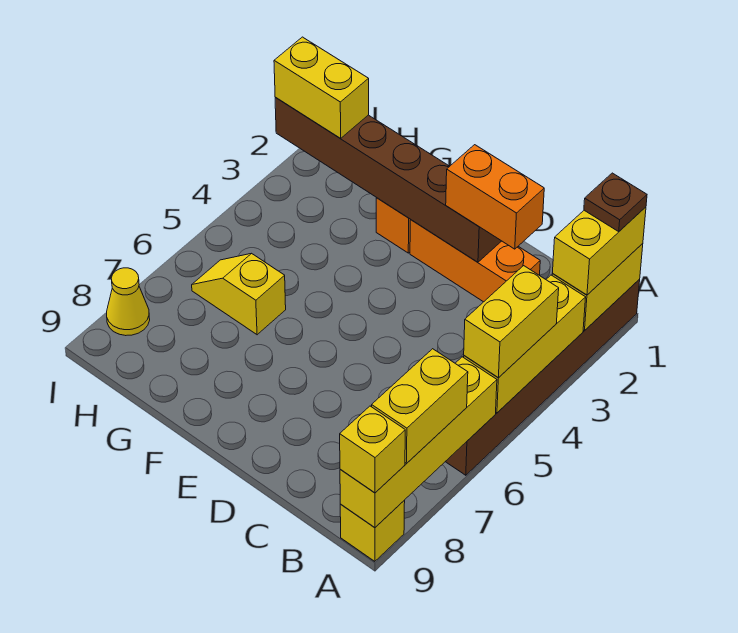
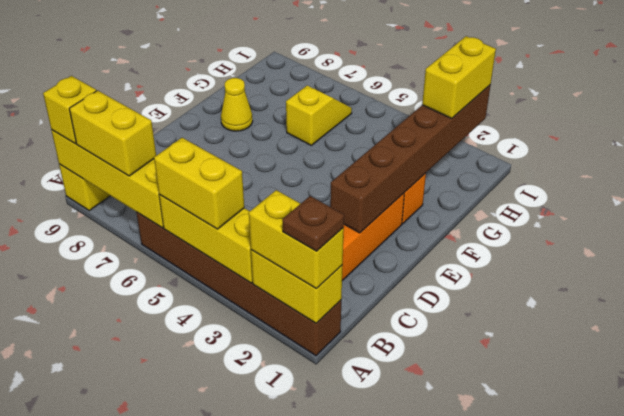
orange brick C2:D2 level 3 -> none
yellow cone I8 level 1 -> yellow cone F8 level 1

